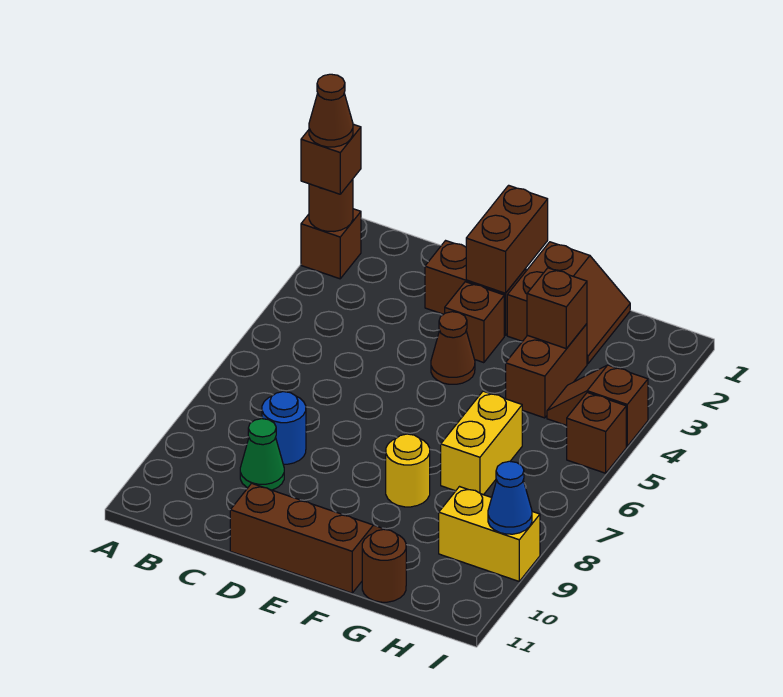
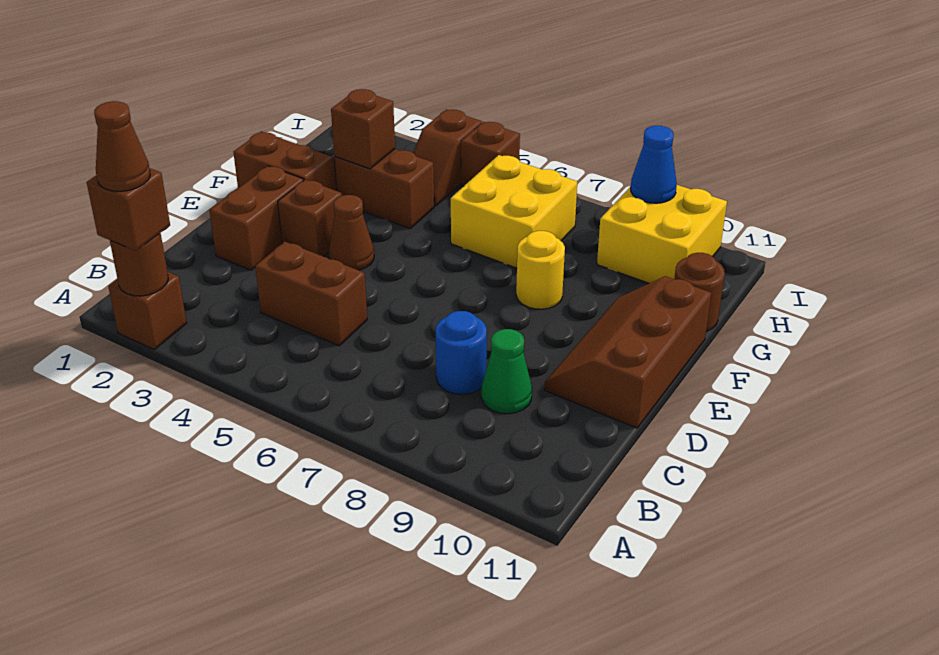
brown brick E1:E2 level 2 -> brown brick C4:C5 level 1
yellow brick G6:G7 level 1 -> yellow brick G6:H7 level 1
yellow brick H9:I9 level 1 -> yellow brick H9:I10 level 1

